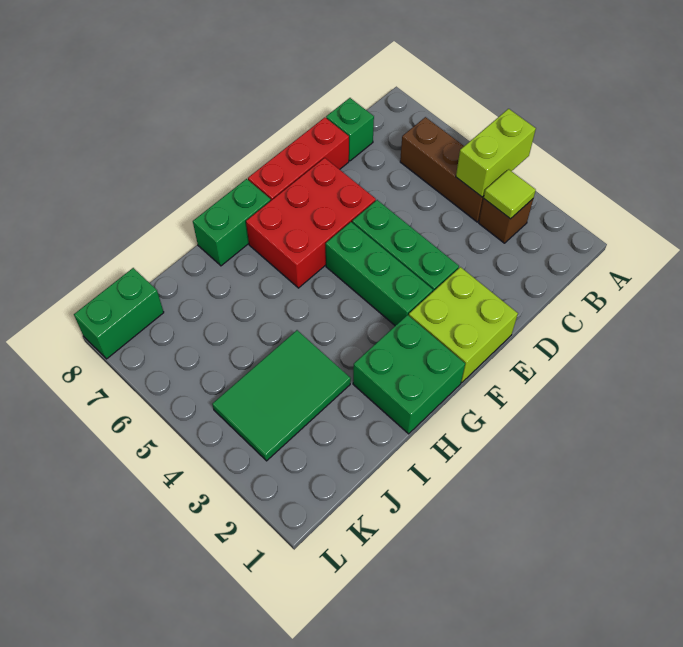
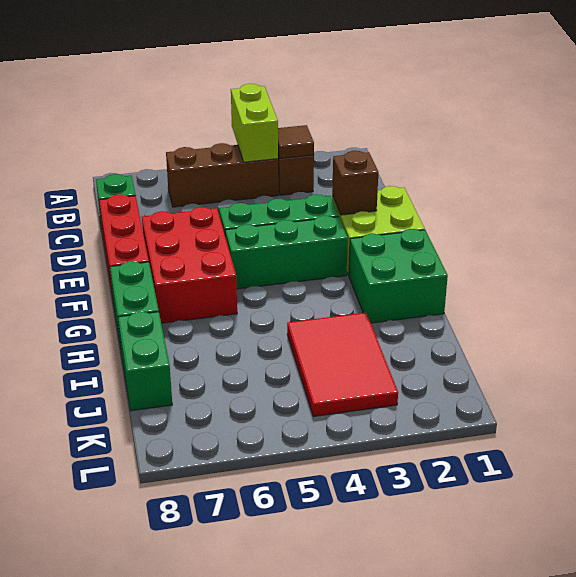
lime tile B3 level 2 -> brown tile B3 level 2
none -> brown brick E2 level 2
green tile I3:K4 level 1 -> red tile I3:K4 level 1
green brick K8:L8 level 1 -> green brick I8:J8 level 1

